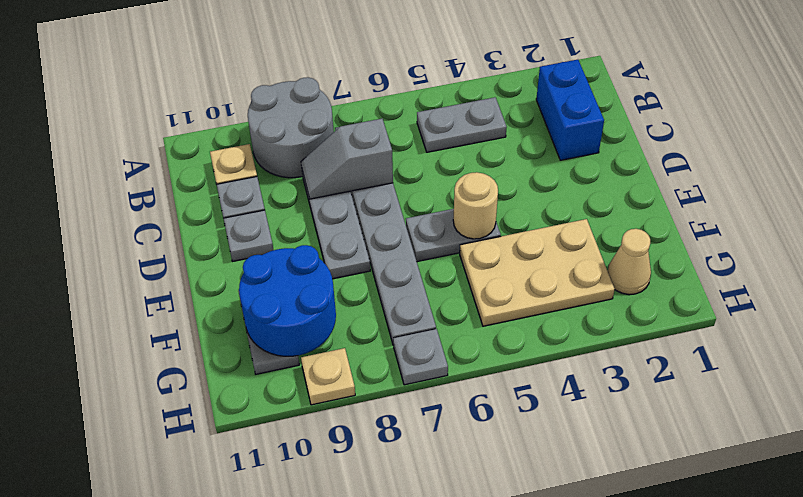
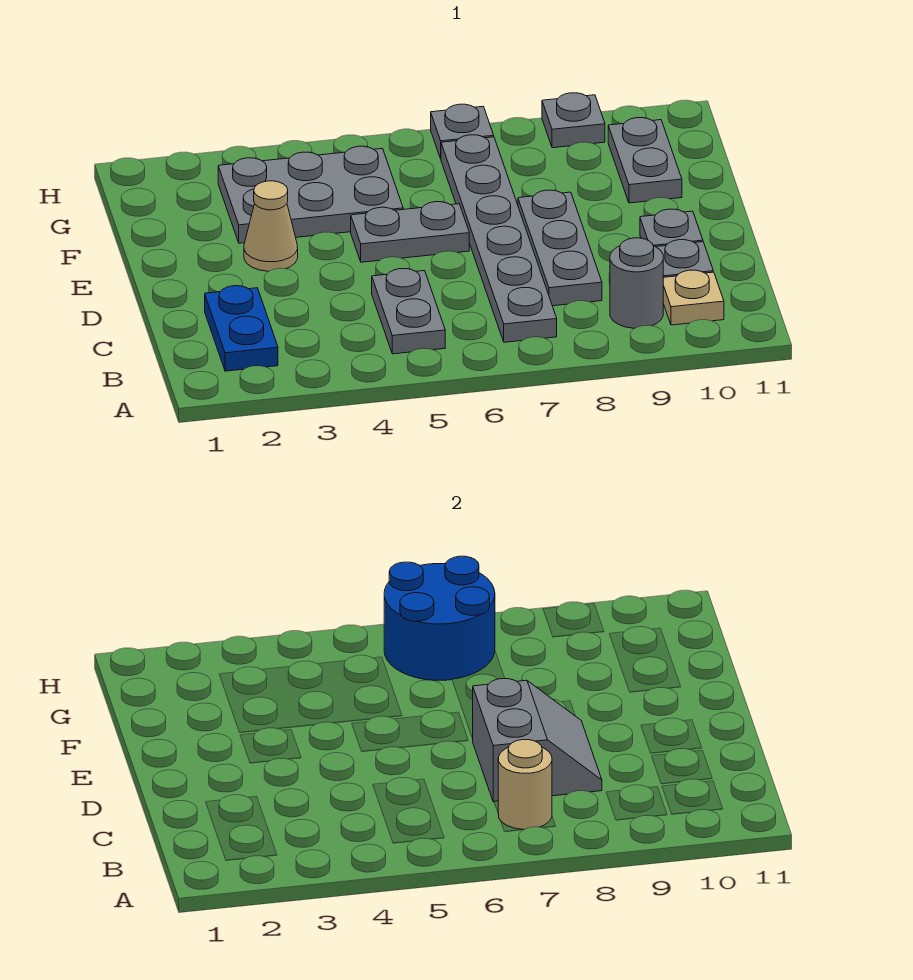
grey round brick A8:B9 level 1 -> grey round brick B9 level 1
blue brick B2:C2 level 1 -> blue plate B2:C2 level 1
grey plate B4:B5 level 1 -> grey plate B5:C5 level 1
grey slope C7:C8 level 2 top 7 -> grey slope C7:D8 level 2 top 7
tan round brick E5 level 2 -> tan round brick B7 level 2
tan plate F3:G5 level 1 -> grey plate F3:G5 level 1
blue round brick F9:G10 level 2 -> blue round brick G6:H7 level 2
tan cone G2 level 1 -> tan cone E3 level 1
tan plate H9 level 1 -> grey plate H9 level 1

